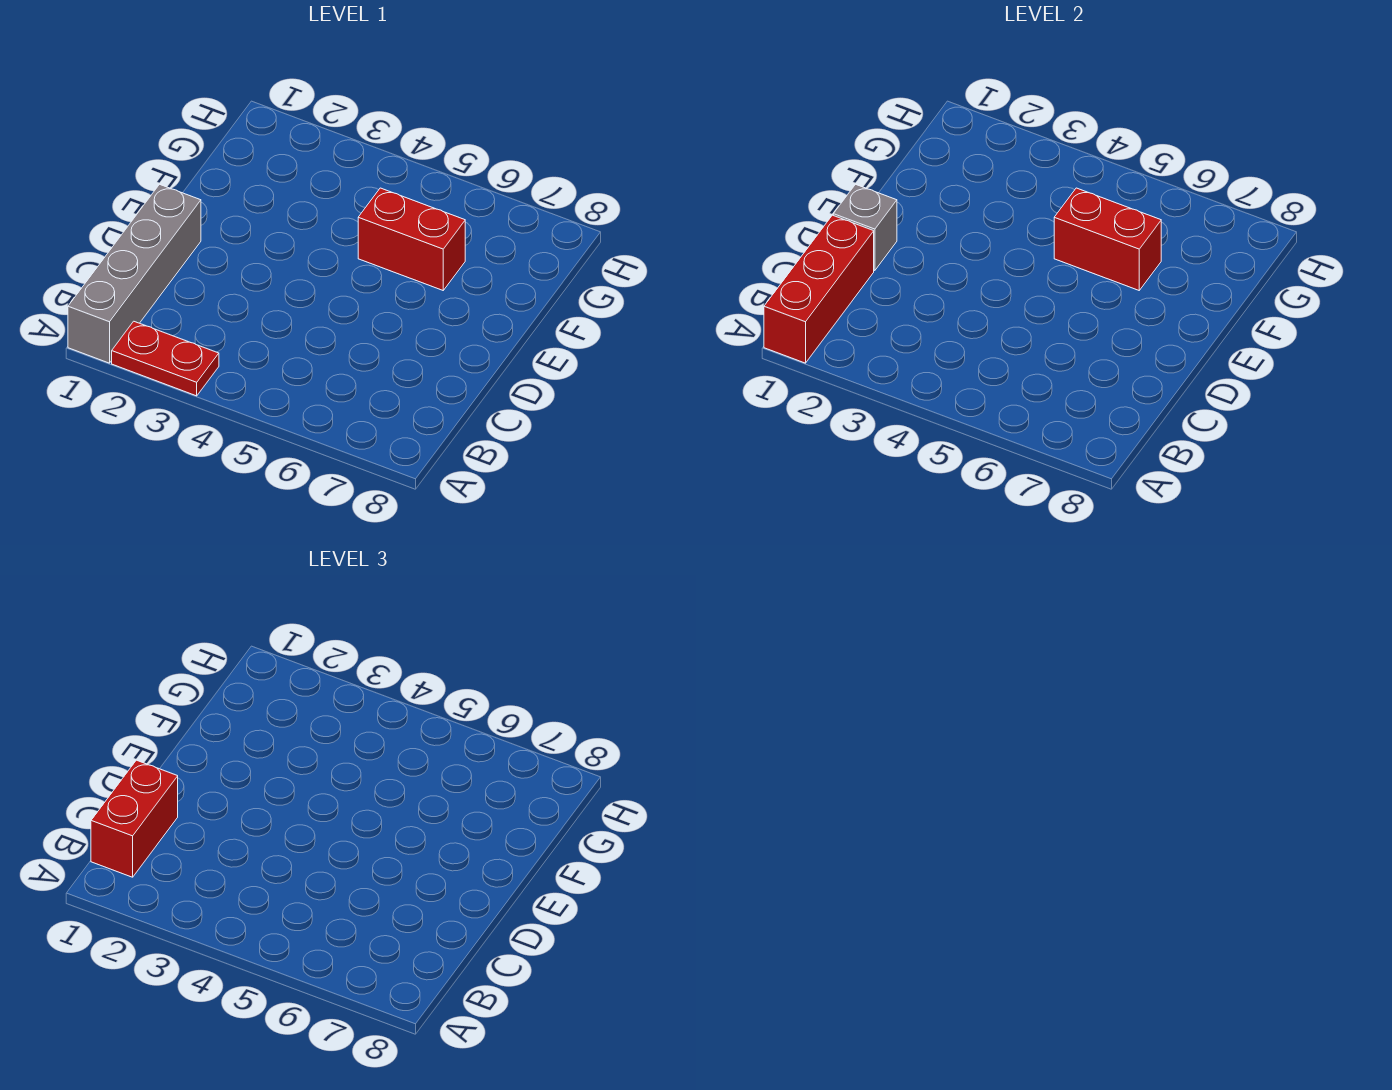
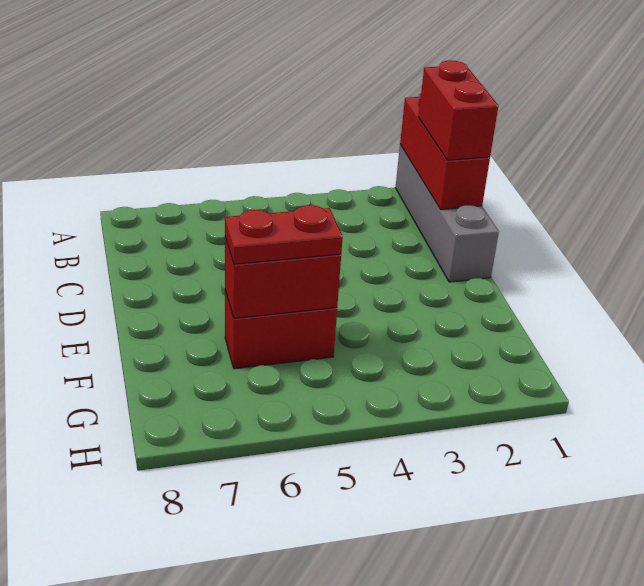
red plate A2:A3 level 1 -> red plate F5:F6 level 3
grey brick D1 level 2 -> none

